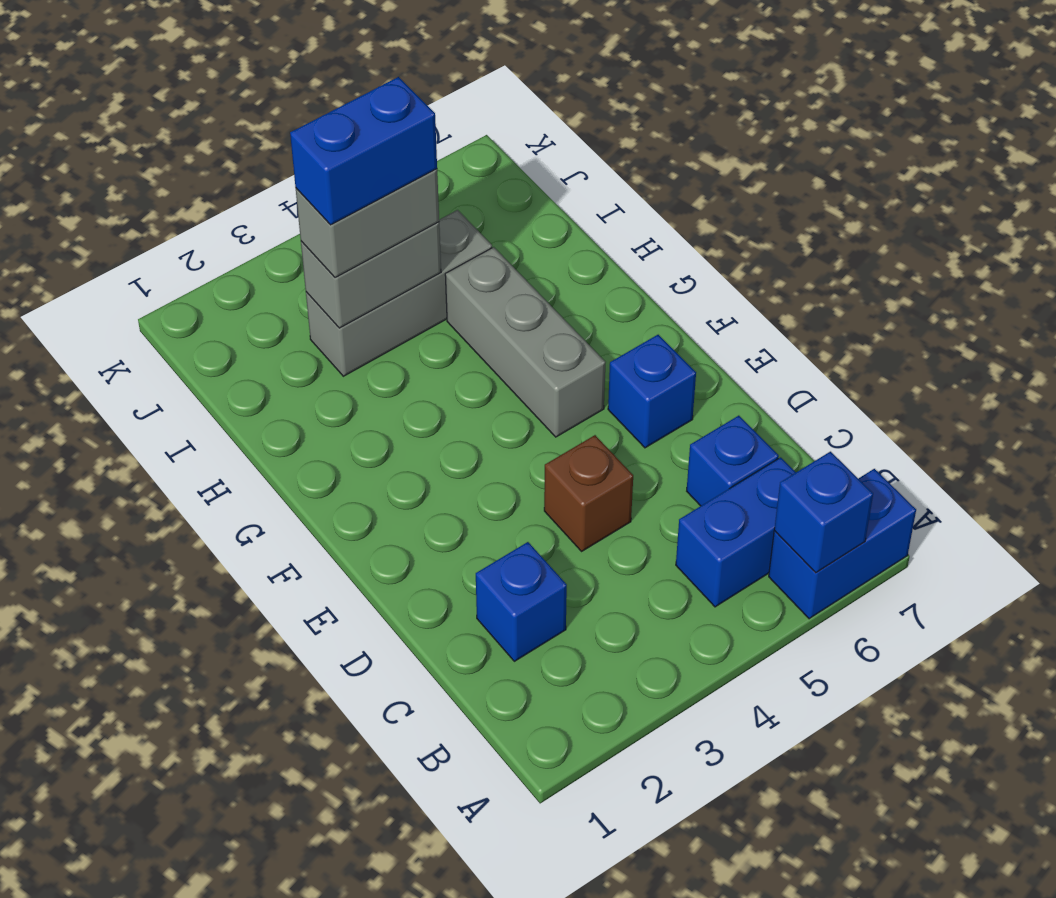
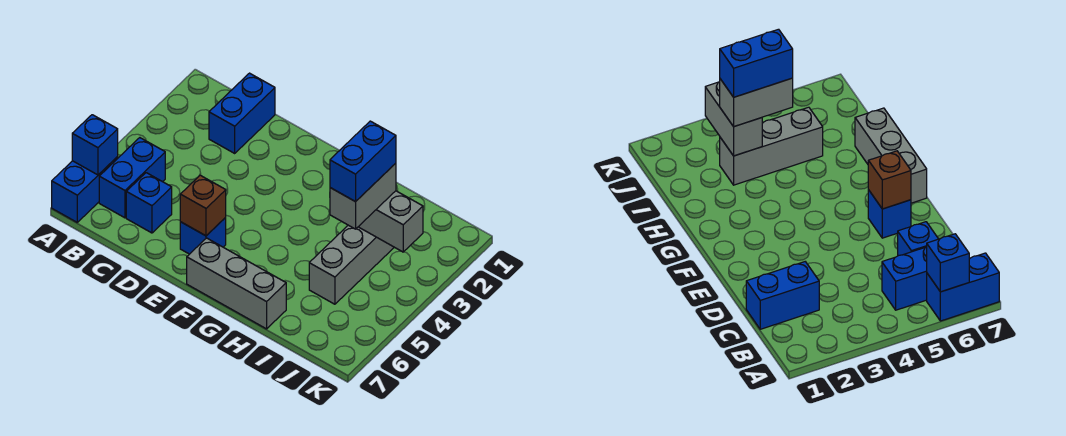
blue brick C2 level 1 -> blue brick C1:C2 level 1
brown brick D4 level 1 -> brown brick E6 level 2
grey brick F5:H5 level 1 -> grey brick F7:H7 level 1
grey brick I3:I4 level 2 -> grey brick I3:J3 level 2

